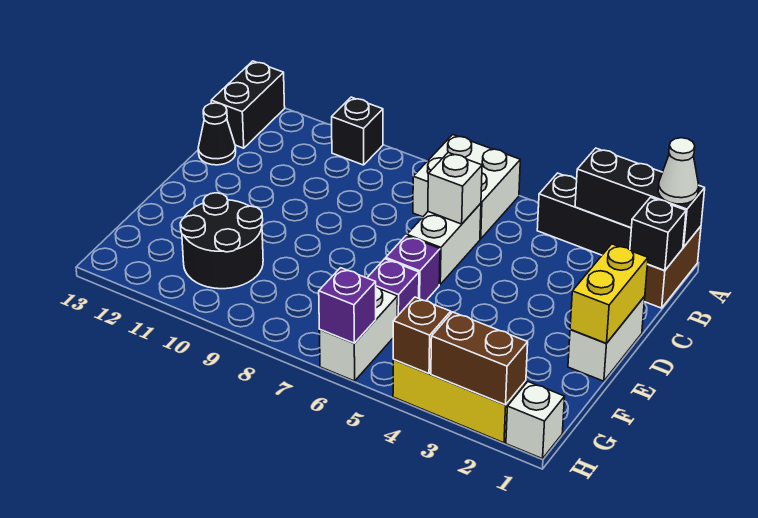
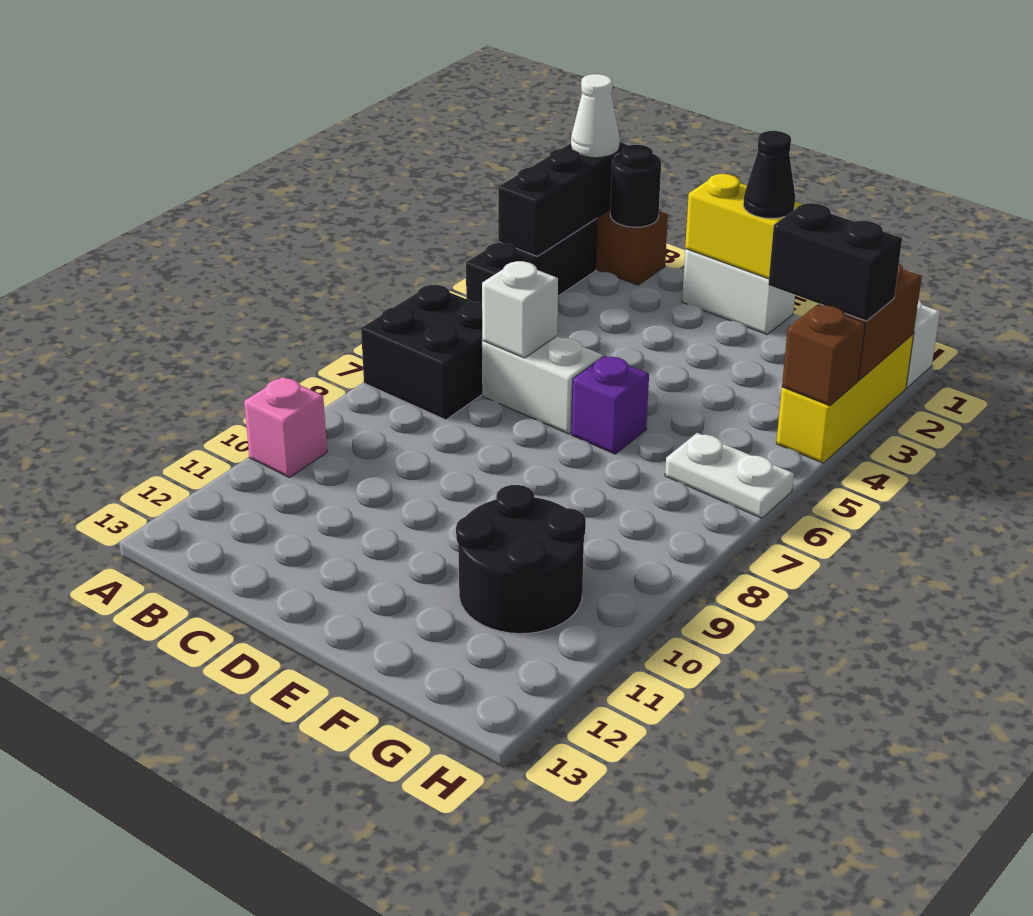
white brick A6:B7 level 1 -> black brick A6:B7 level 1
black brick A10 level 1 -> pink brick A10 level 1
black brick A13:B13 level 1 -> black brick G3:H3 level 3
black brick B1 level 2 -> black round brick B1 level 2
black cone C13 level 1 -> black cone E1 level 3
purple brick F6 level 1 -> none
white brick G6:H6 level 1 -> white plate G6:H6 level 1
purple brick H6 level 2 -> none

